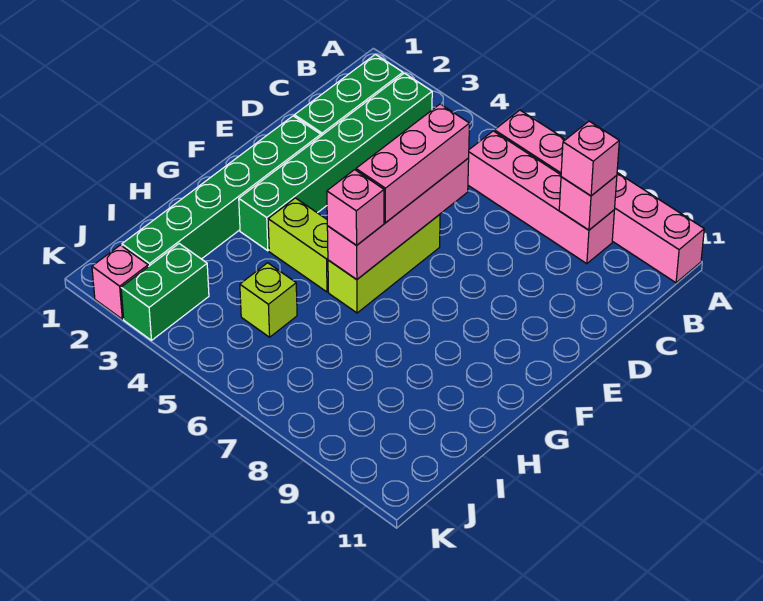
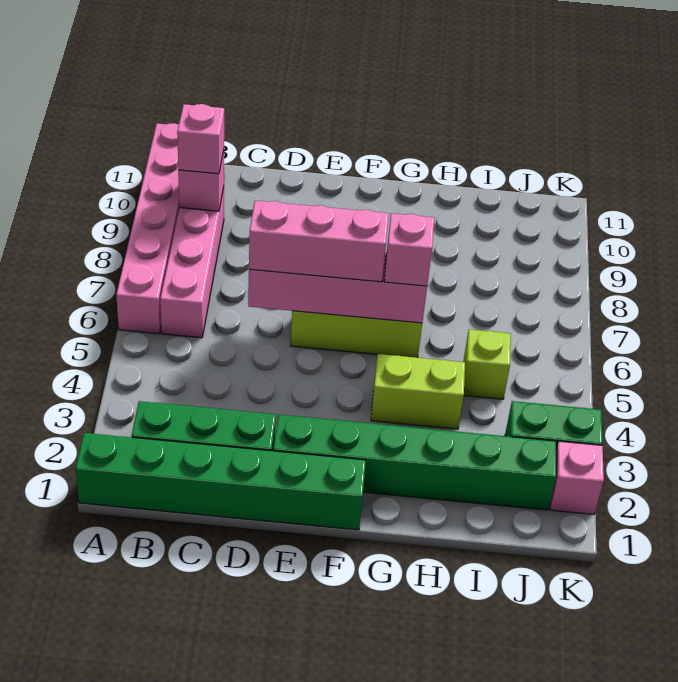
green brick B3:G3 level 1 -> green brick A1:F1 level 1
lime brick G4:G5 level 1 -> lime brick G4:H4 level 1

